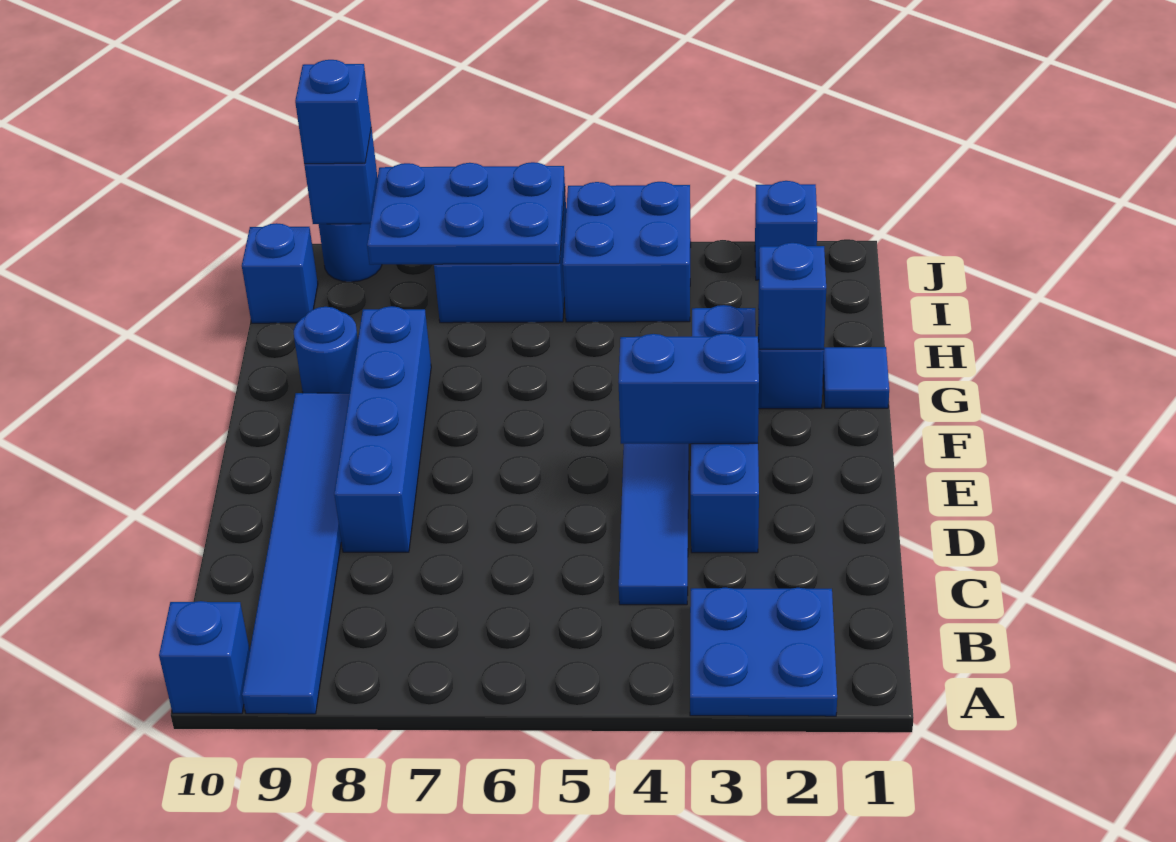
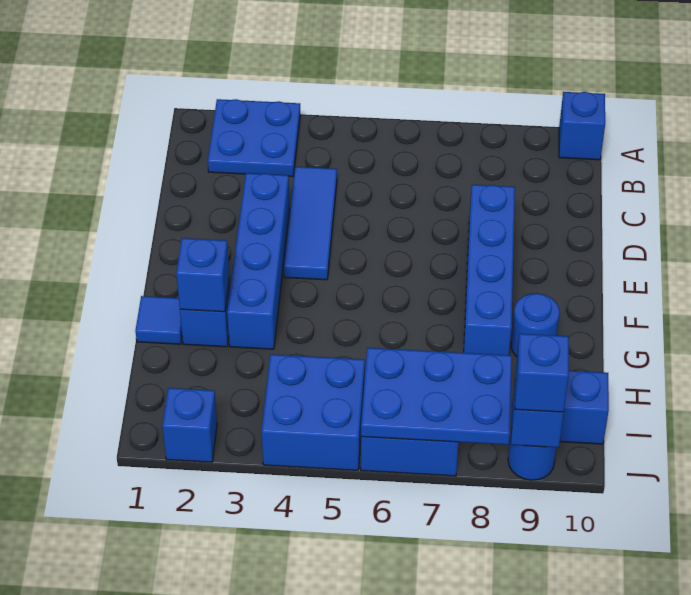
blue tile A9:F9 level 1 -> none
blue brick E3:E4 level 2 -> none

